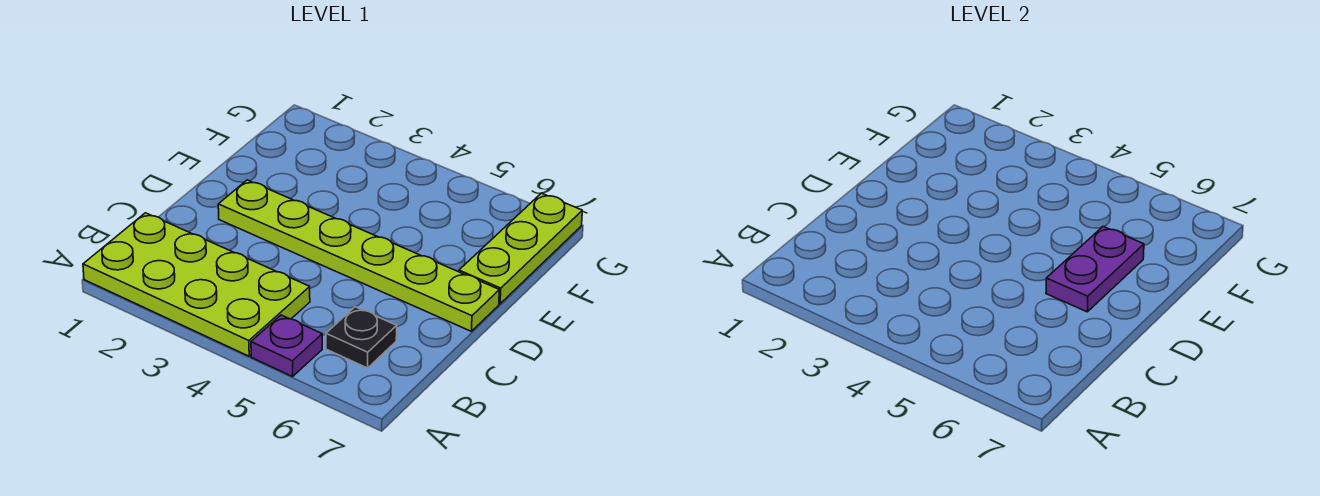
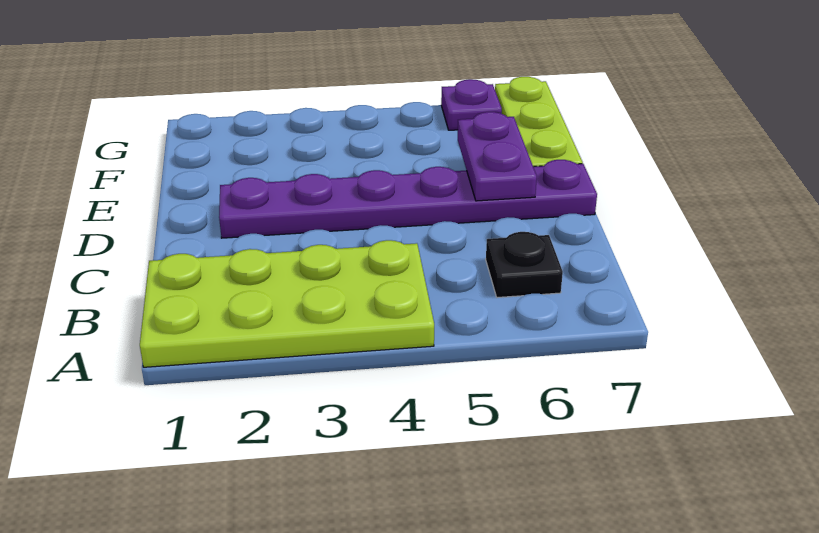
purple plate A5 level 1 -> purple plate G6 level 1
lime plate D2:D7 level 1 -> purple plate D2:D7 level 1

